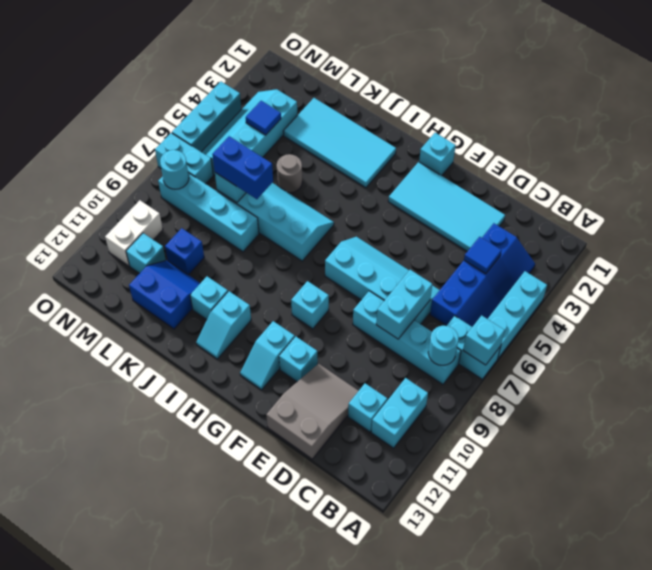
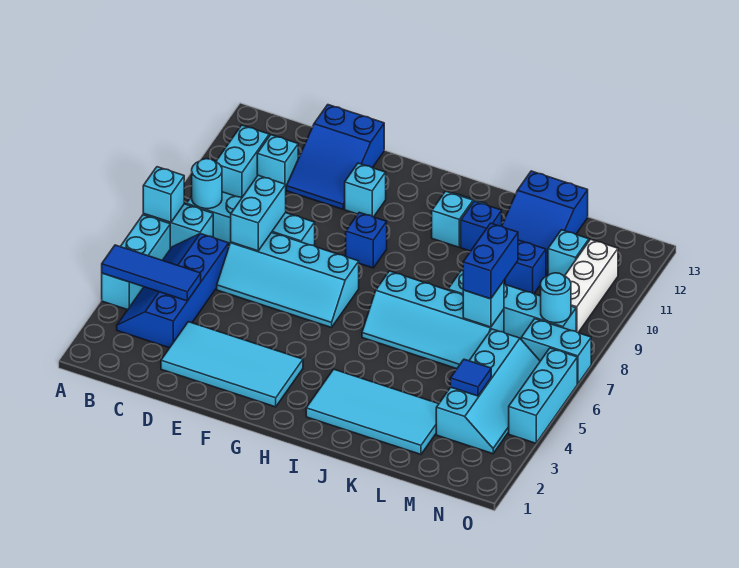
blue tile C4 level 2 -> blue tile A4:C4 level 2
grey slope D11:E13 level 1 top 13 -> blue slope D11:E13 level 1 top 13
cyan brick G1 level 1 -> none
cyan brick G9 level 1 -> blue brick G9 level 1
cyan slope G11:G12 level 1 top 11 -> none
cyan brick J11 level 1 -> blue brick J11 level 1
grey round brick K5 level 1 -> none
blue brick K7:L7 level 3 -> blue brick L7:L8 level 3
blue slope K11:L12 level 1 top 12 -> blue slope K11:L13 level 1 top 13
white brick N10:N11 level 1 -> white brick N9:N11 level 1

